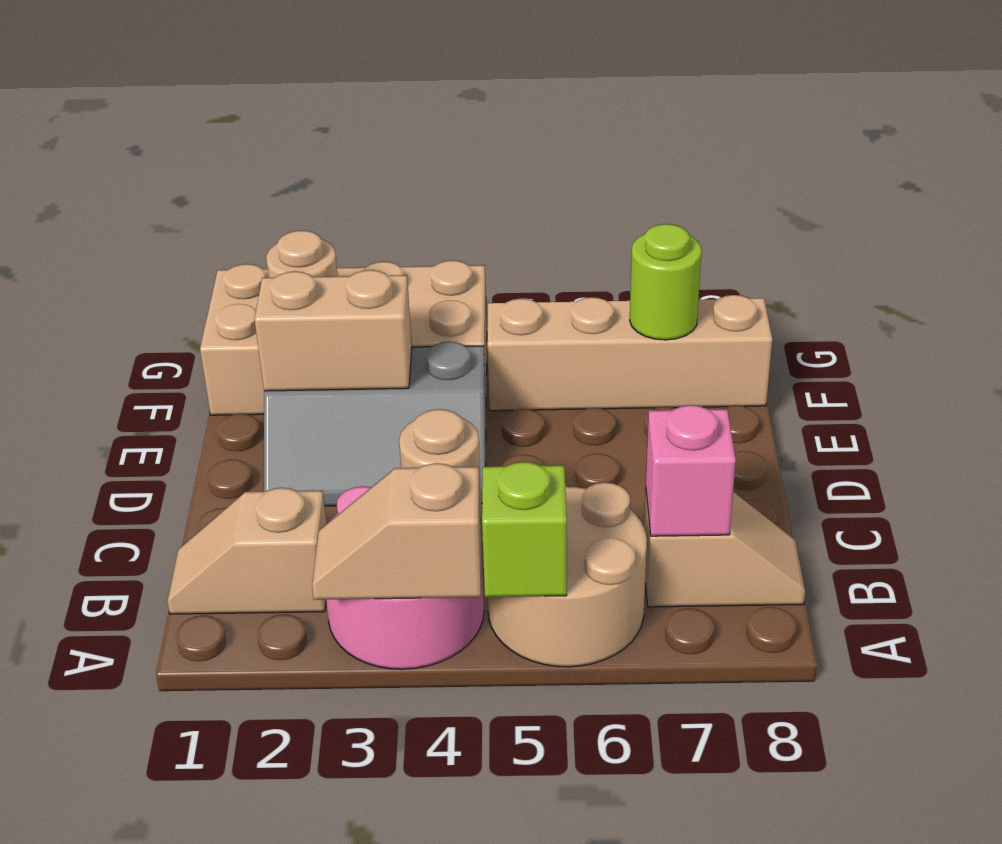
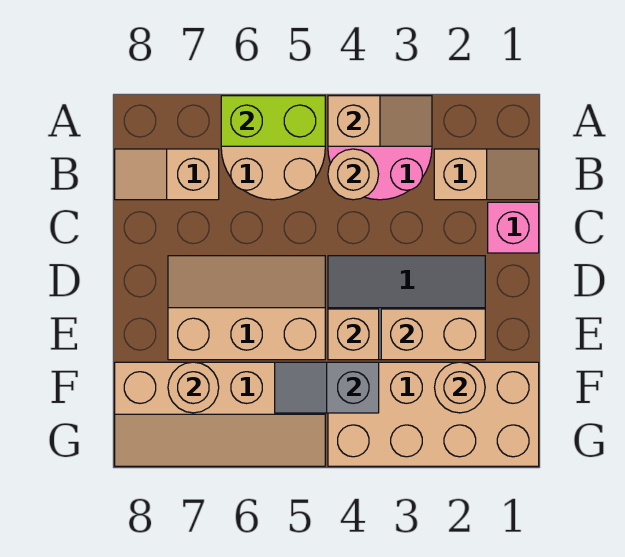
lime brick A5 level 2 -> lime brick A5:A6 level 2
pink brick B7 level 2 -> pink brick C1 level 1
none -> tan slope D5:E7 level 1 top E
none -> tan brick E4 level 2
none -> grey slope F4:F5 level 2 top 4
lime round brick F7 level 2 -> tan round brick F7 level 2

